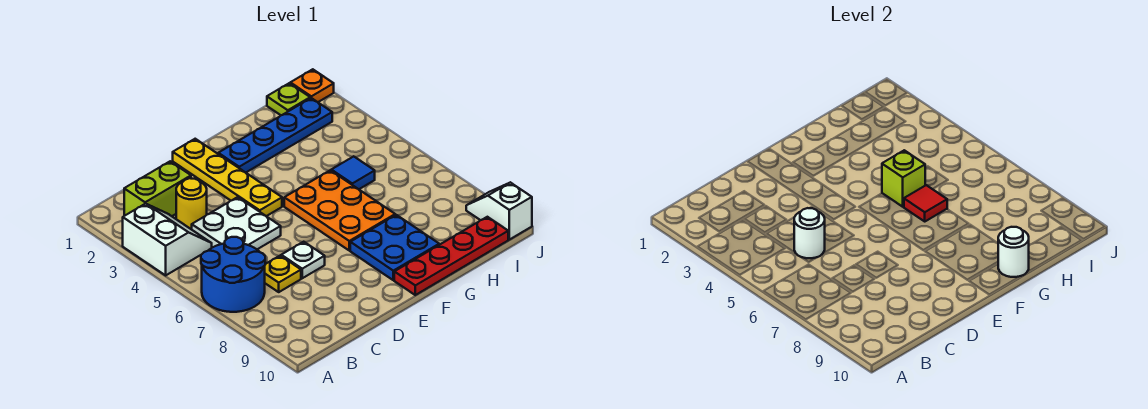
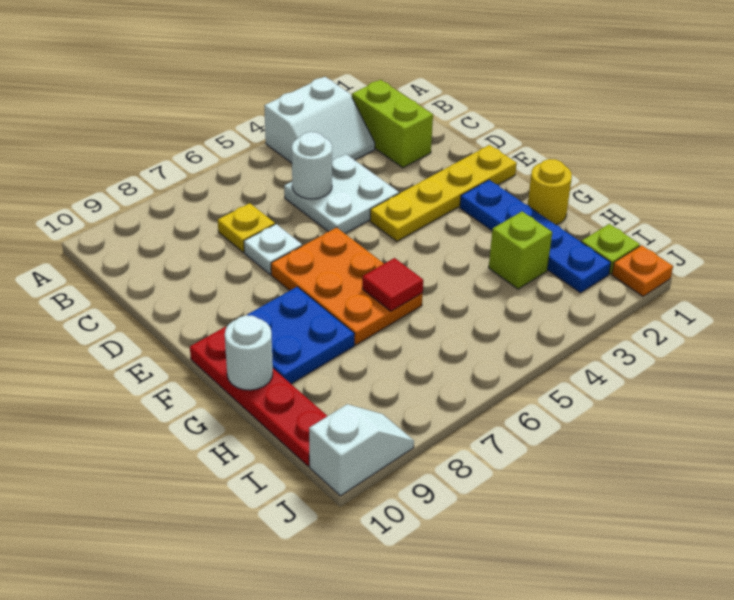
blue round brick A6:B7 level 1 -> none
yellow round brick C3 level 1 -> yellow round brick G1 level 1
orange plate F5:G7 level 1 -> orange plate E6:G7 level 1
lime brick G5 level 2 -> lime brick H3 level 1
blue tile H5 level 1 -> none

